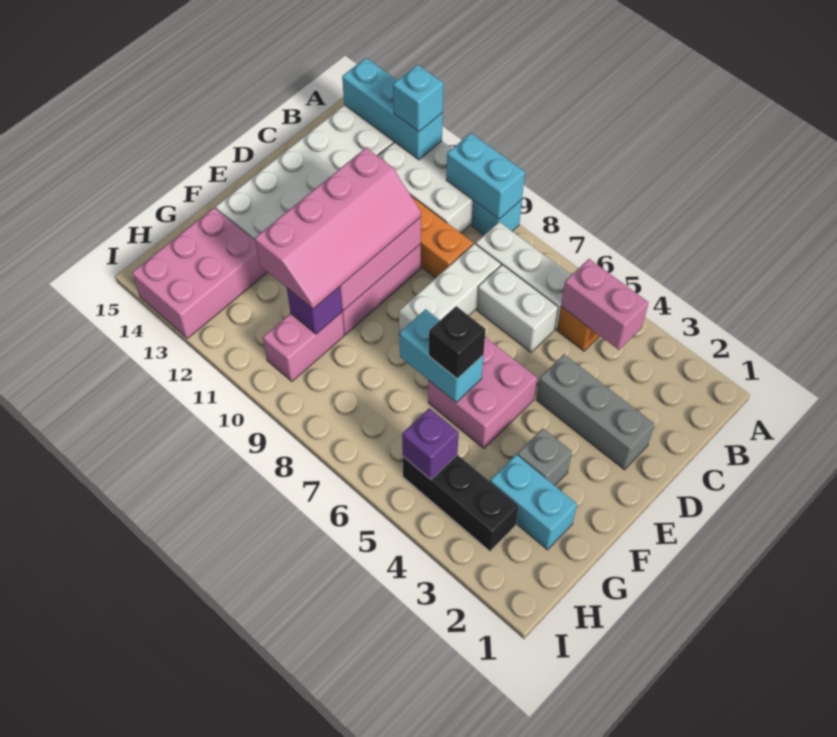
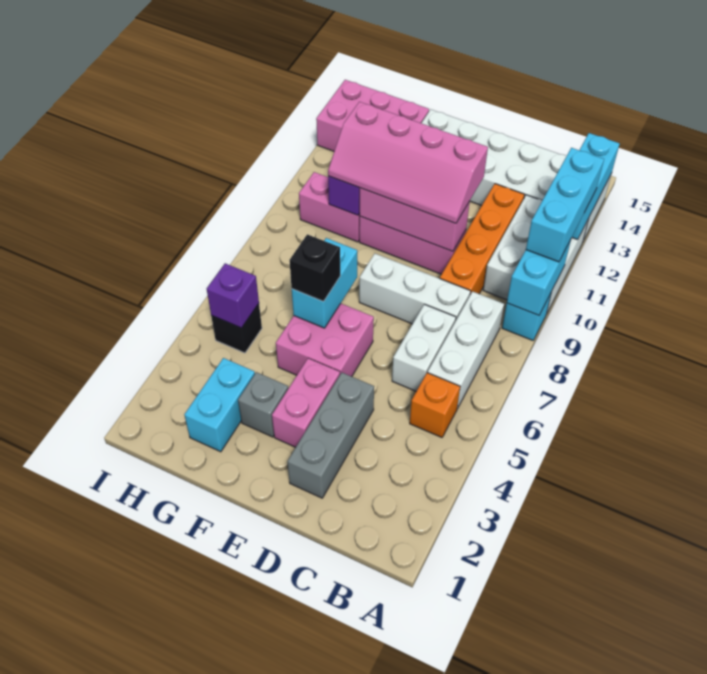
cyan brick A12 level 3 -> cyan brick A10:A12 level 3
pink brick B4:B5 level 2 -> pink brick E3:E4 level 1
black brick H3:H5 level 1 -> black brick H5 level 1

